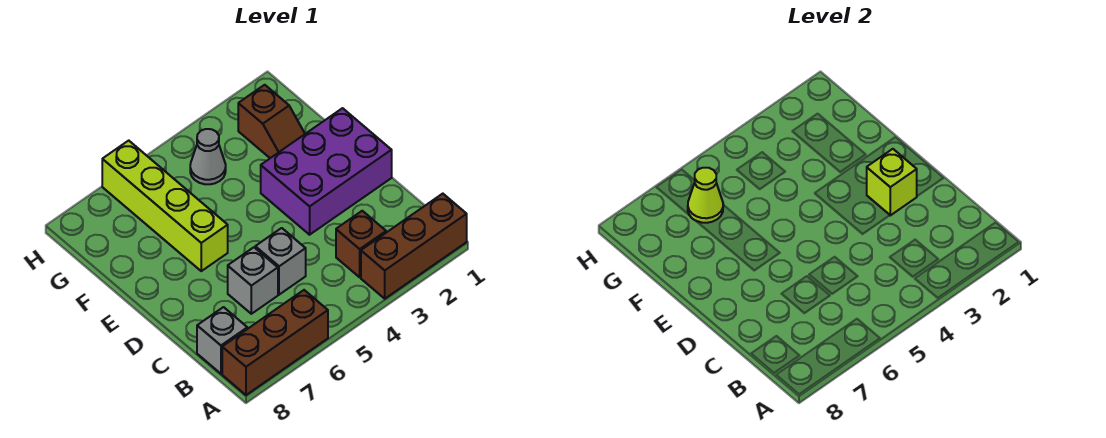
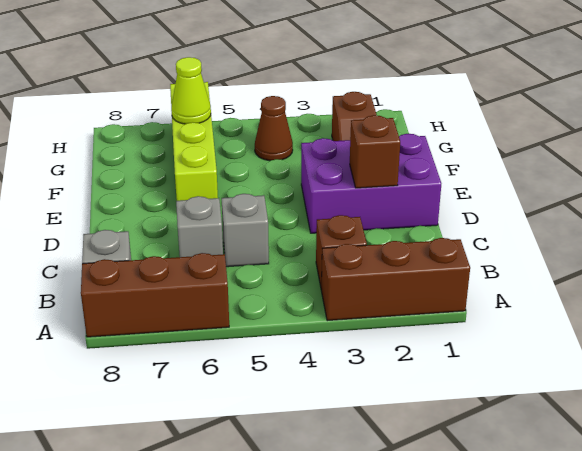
lime brick D2 level 2 -> brown brick D2 level 2
grey cone G4 level 1 -> brown cone G4 level 1

